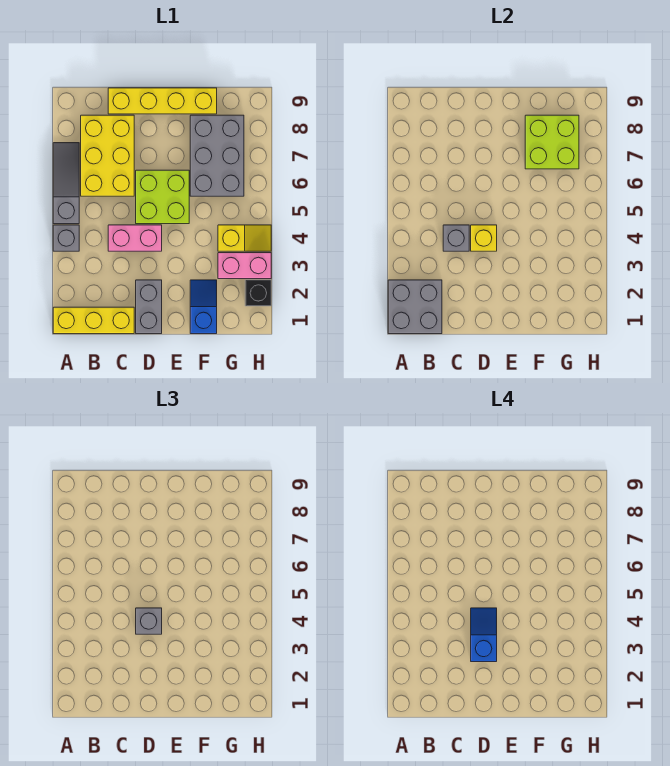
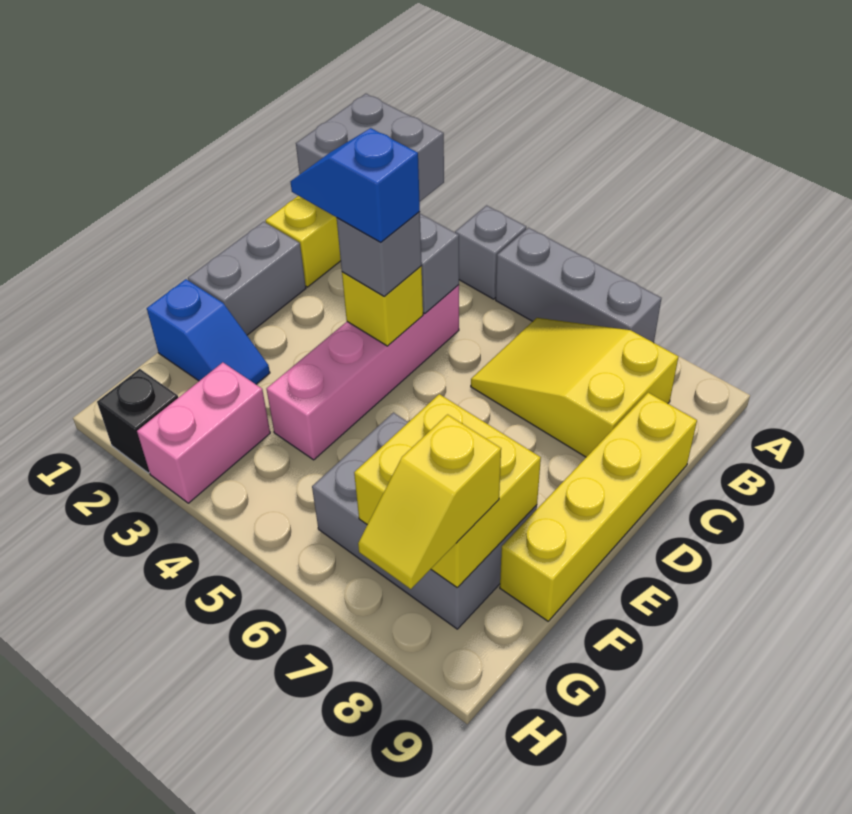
grey slope A5:A7 level 1 top 5 -> grey brick A5:A7 level 1
yellow brick B6:C8 level 1 -> yellow slope B6:C8 level 1 top 8
pink brick C4:D4 level 1 -> pink brick C4:F4 level 1
grey brick D1:D2 level 1 -> grey brick D1:E1 level 1
blue slope D3:D4 level 4 top 3 -> blue slope D3:D4 level 4 top 4
lime brick D5:E6 level 1 -> none
lime brick F7:G8 level 2 -> yellow brick F7:G8 level 2
yellow slope G4:H4 level 1 top G -> yellow slope G8:H8 level 3 top G

